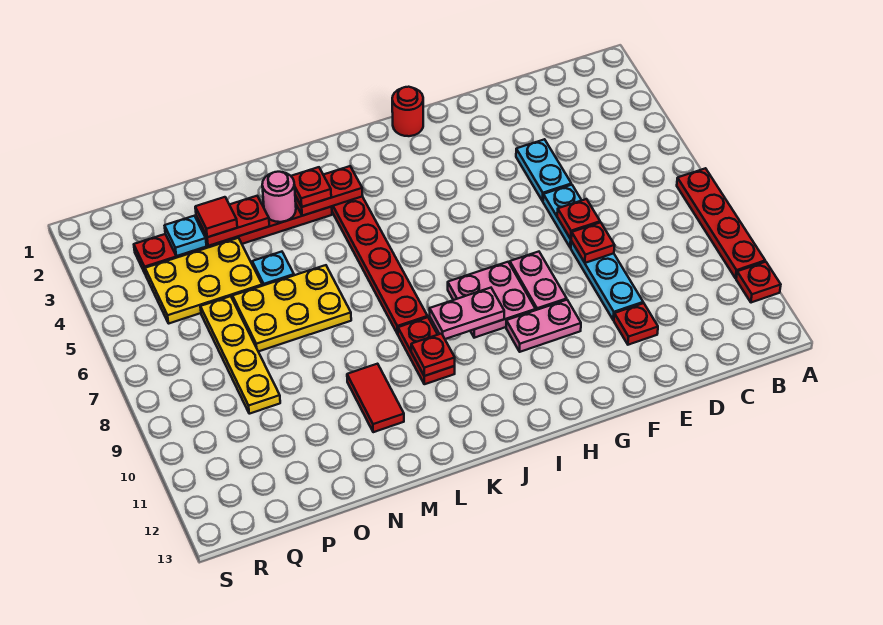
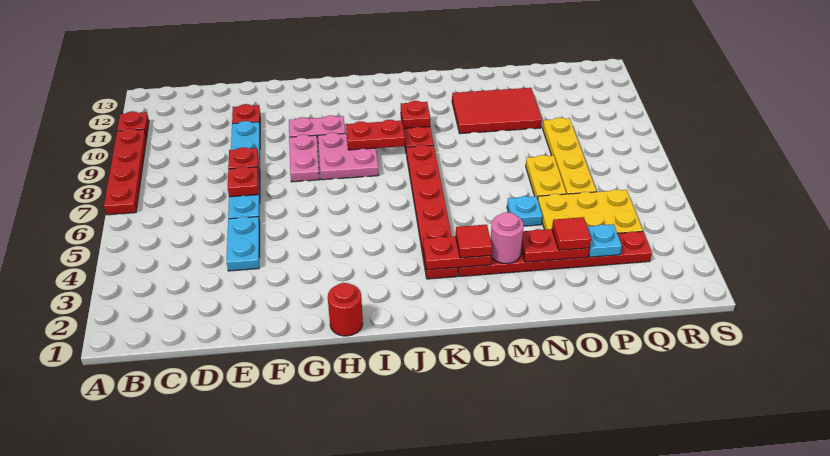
pink plate I9:J9 level 2 -> red plate I9:J9 level 2
red plate L3 level 3 -> red tile L3 level 3
yellow plate M6:O7 level 1 -> yellow plate O6:O7 level 1
red tile M10:M11 level 1 -> red tile M10:O11 level 1

